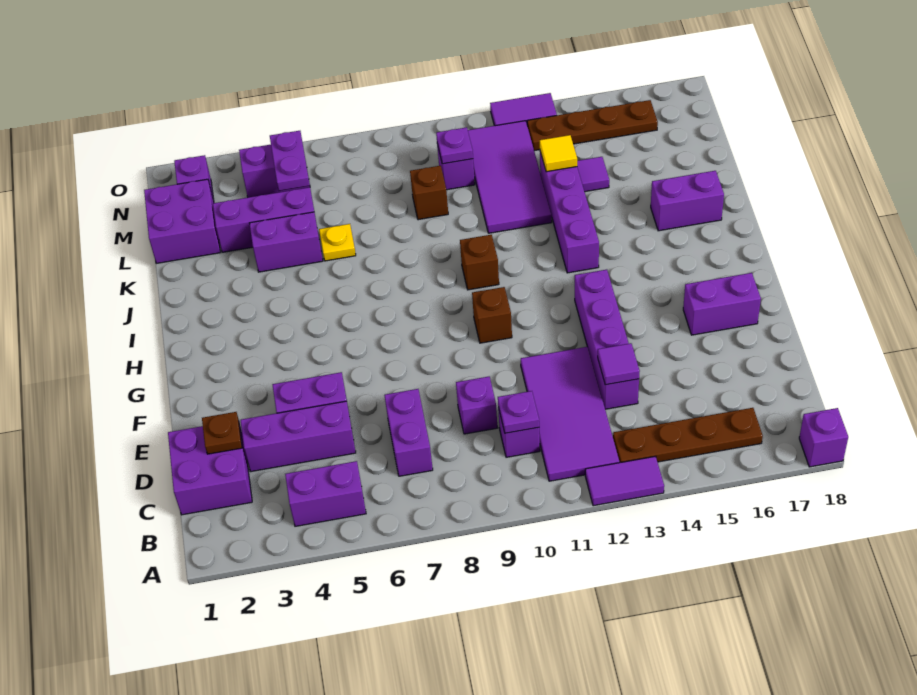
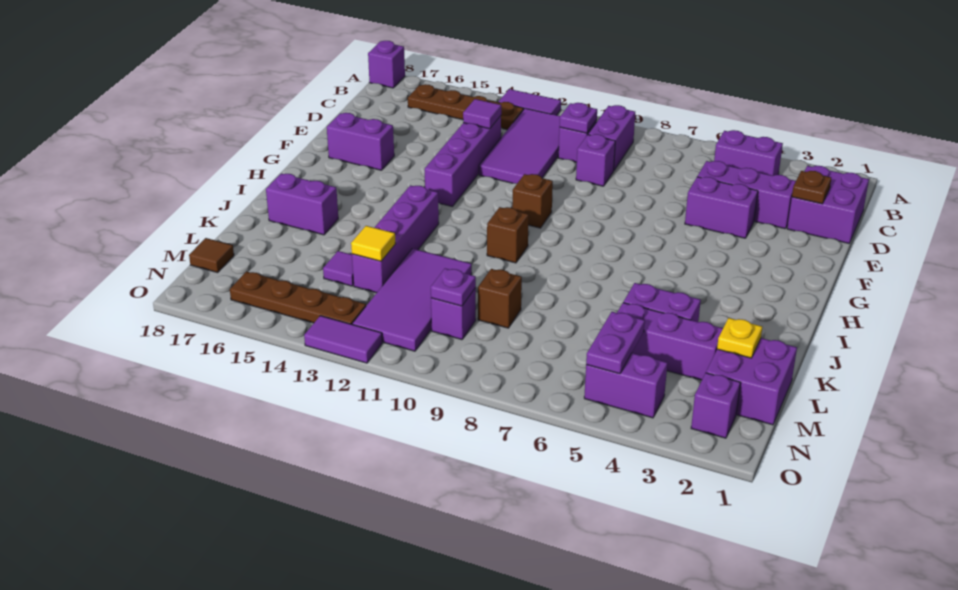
purple brick C7:D7 level 1 -> purple brick B9:C9 level 1
yellow plate K6 level 1 -> yellow plate L2 level 2
none -> brown tile M18 level 1

